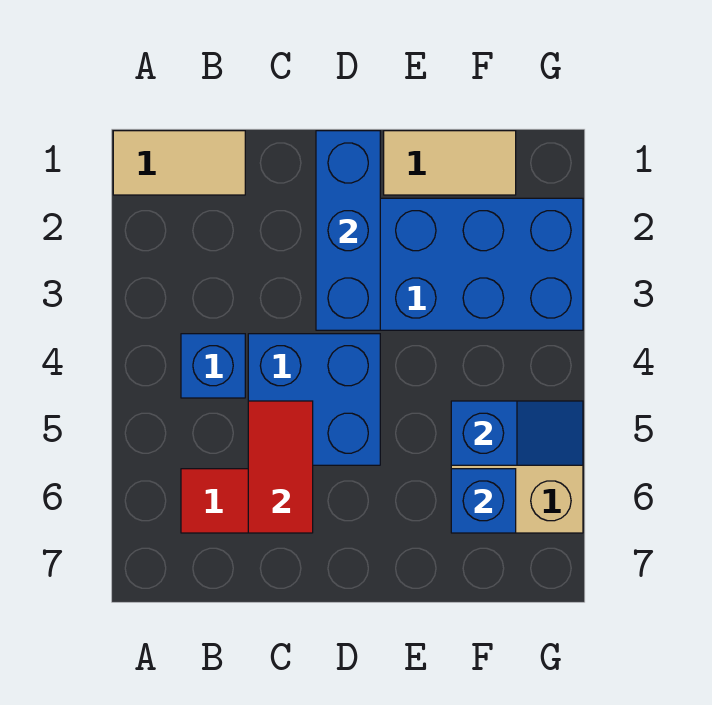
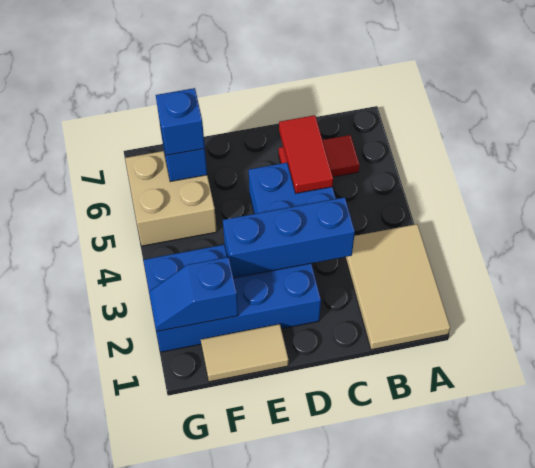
tan tile A1:B1 level 1 -> tan tile A1:B3 level 1
blue brick B4 level 1 -> blue brick F6 level 3
blue brick D1:D3 level 2 -> blue brick C3:E3 level 2
blue slope F5:G5 level 2 top F -> blue slope F2:G2 level 2 top F

